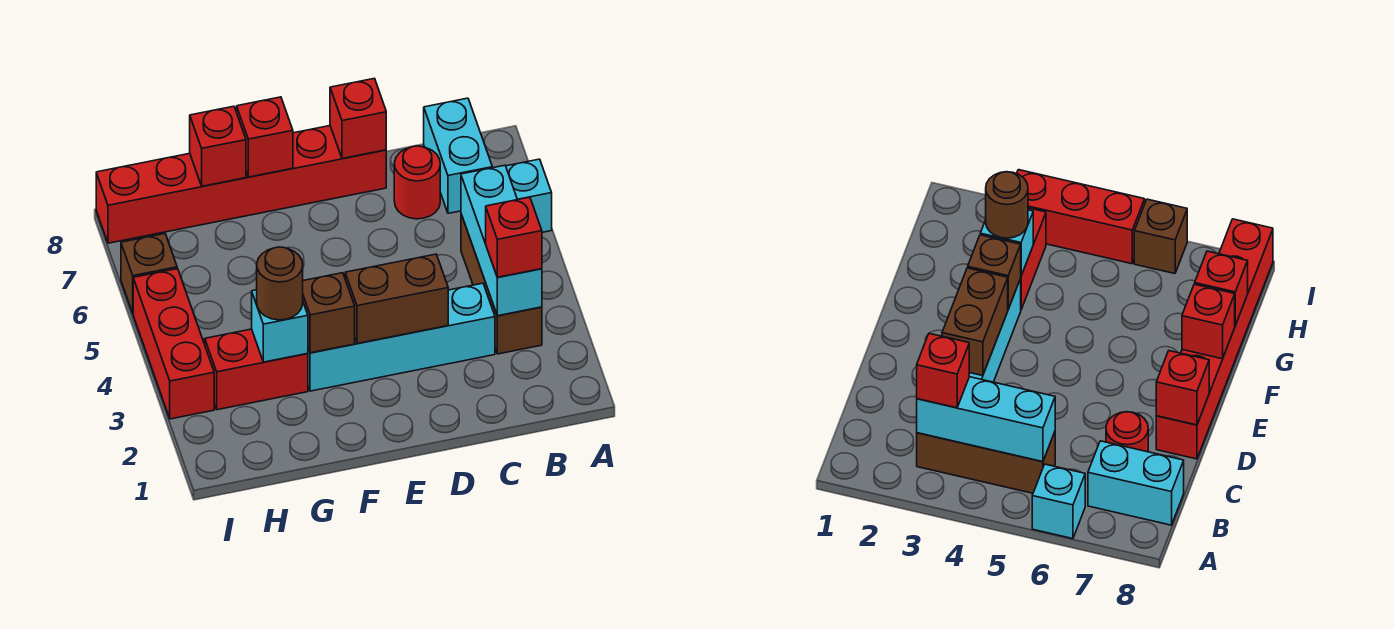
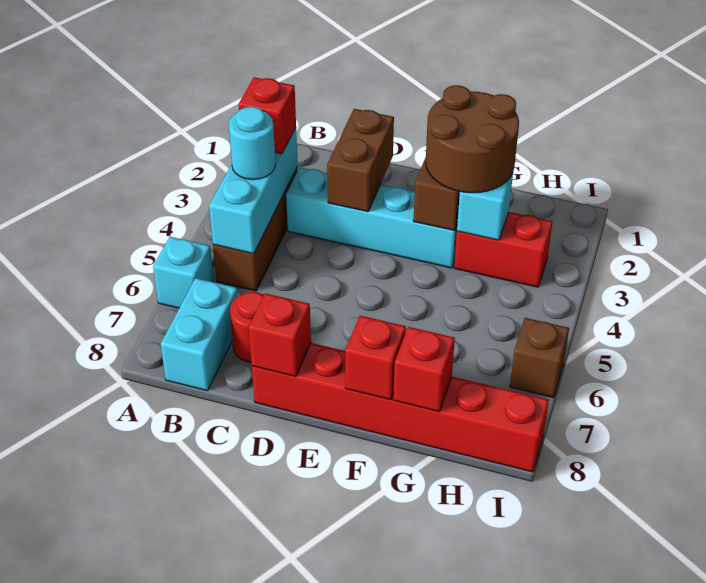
none -> cyan round brick B4 level 3
brown brick D3:E3 level 2 -> brown brick D2:D3 level 2
brown round brick G3 level 3 -> brown round brick F2:G3 level 3
red brick I3:I5 level 1 -> none

